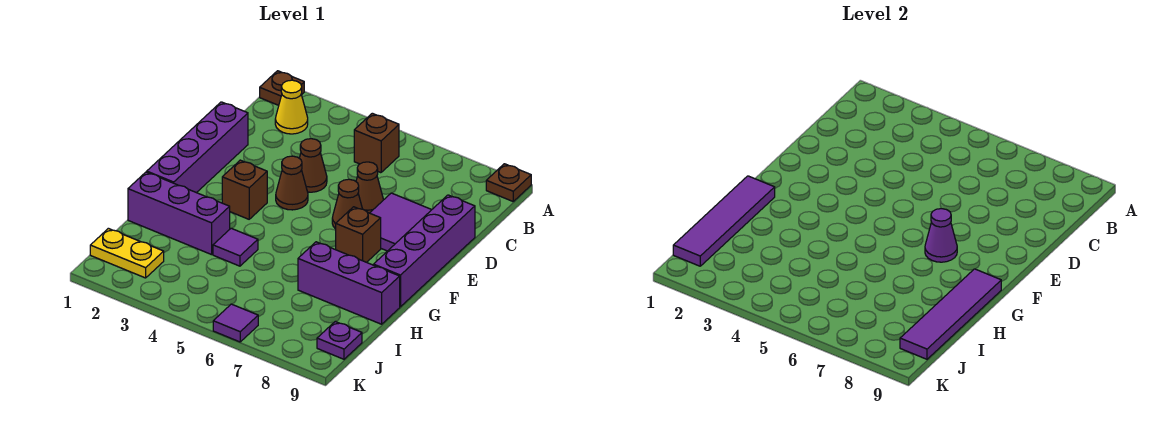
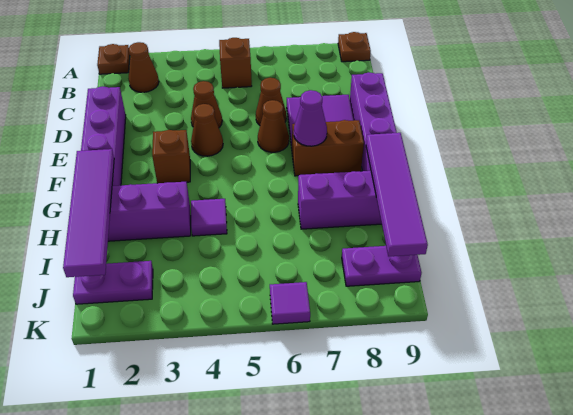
yellow cone B2 level 1 -> brown cone B2 level 1
brown brick F7 level 1 -> brown brick F7:F8 level 1
yellow plate J1:J2 level 1 -> purple plate J1:J2 level 1
purple plate J9 level 1 -> purple plate J8:J9 level 1

